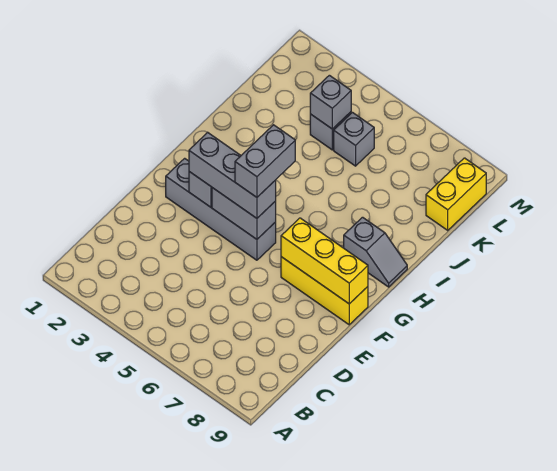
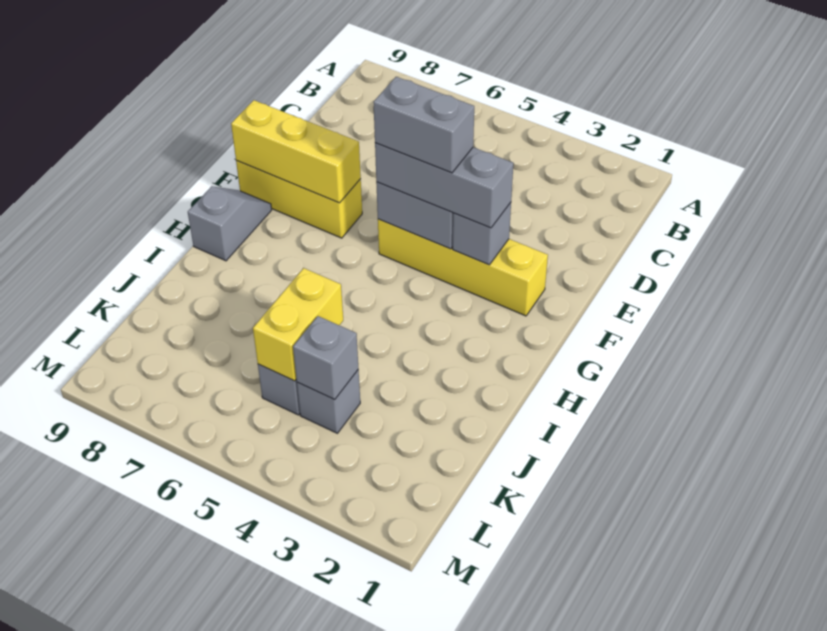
grey brick F2:F5 level 1 -> yellow brick F2:F5 level 1
grey brick F5:G5 level 4 -> grey brick F4:F5 level 4
grey slope H8:H9 level 1 top 8 -> grey slope G9:H9 level 1 top H
yellow brick K9:L9 level 1 -> yellow brick J5:K5 level 2

